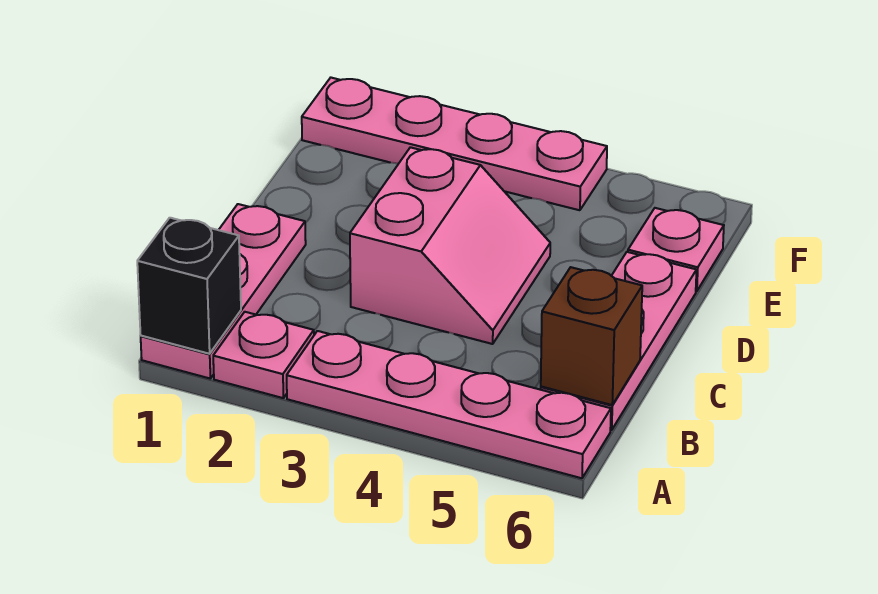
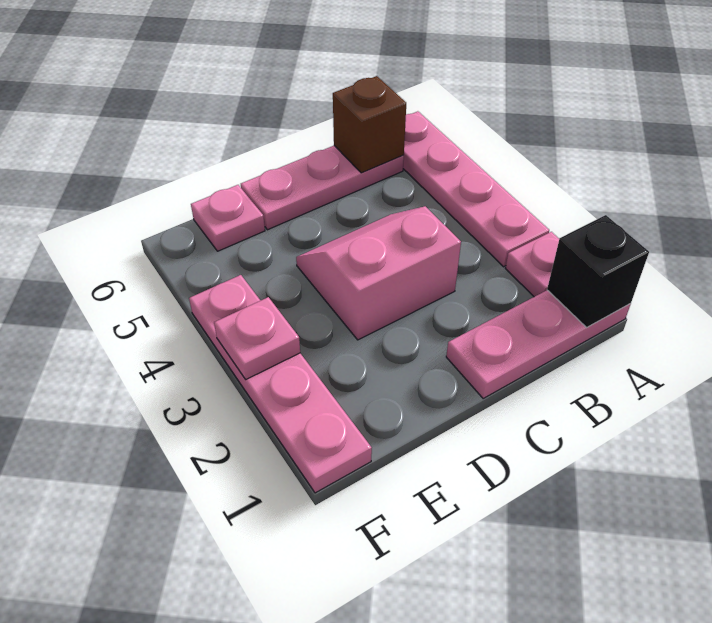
none -> pink plate F3 level 2

